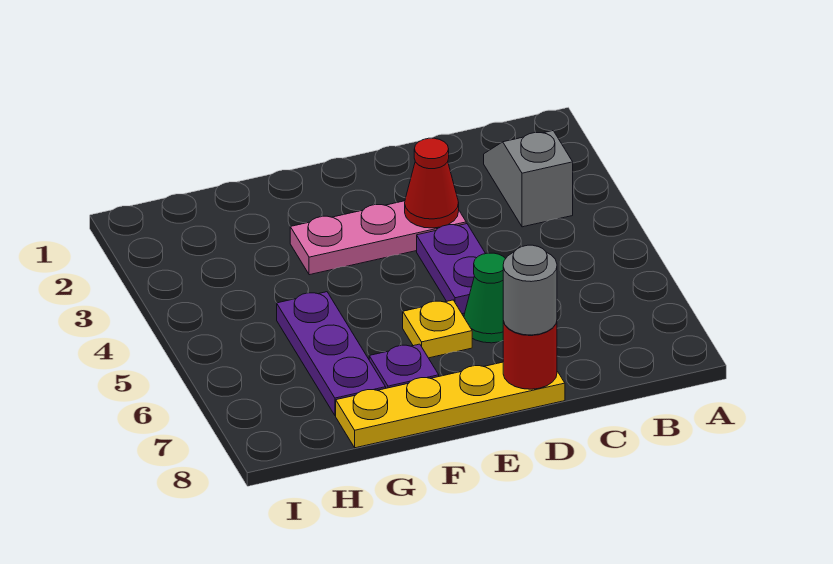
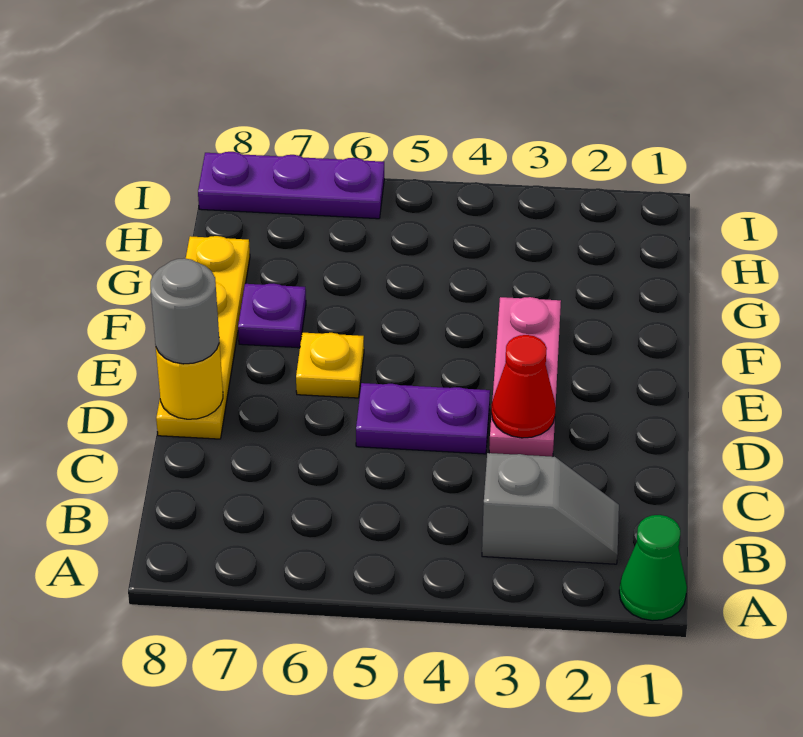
green cone D6 level 1 -> green cone A1 level 1
red round brick D8 level 2 -> yellow round brick D8 level 2
purple plate G5:G7 level 1 -> purple plate I6:I8 level 1

